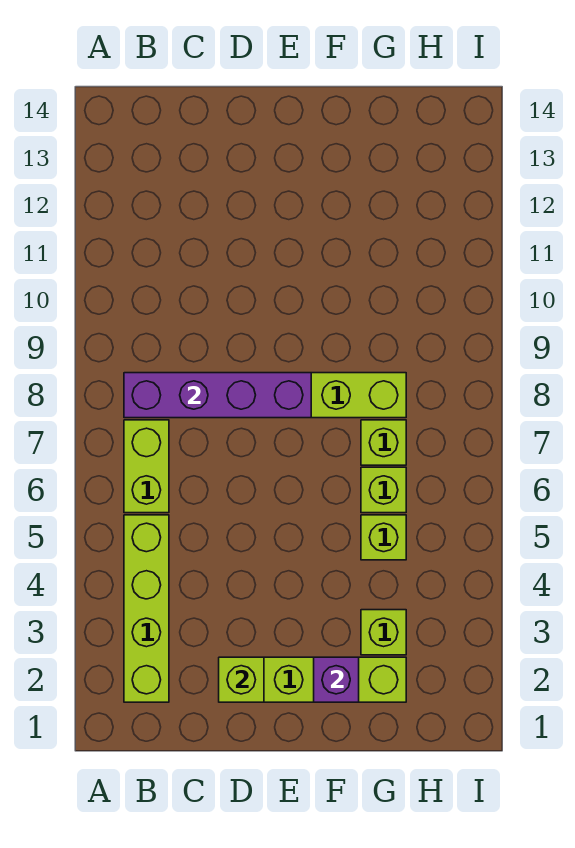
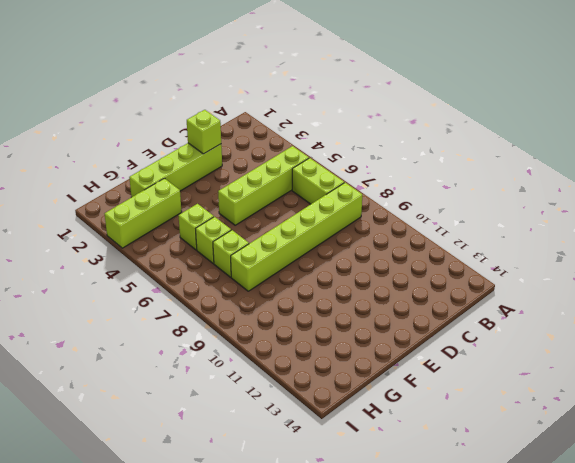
lime brick B2:B5 level 1 -> lime brick B5:E5 level 1
purple brick B8:E8 level 2 -> none
purple brick F2 level 2 -> none
lime brick G3 level 1 -> lime brick G3:I3 level 1

